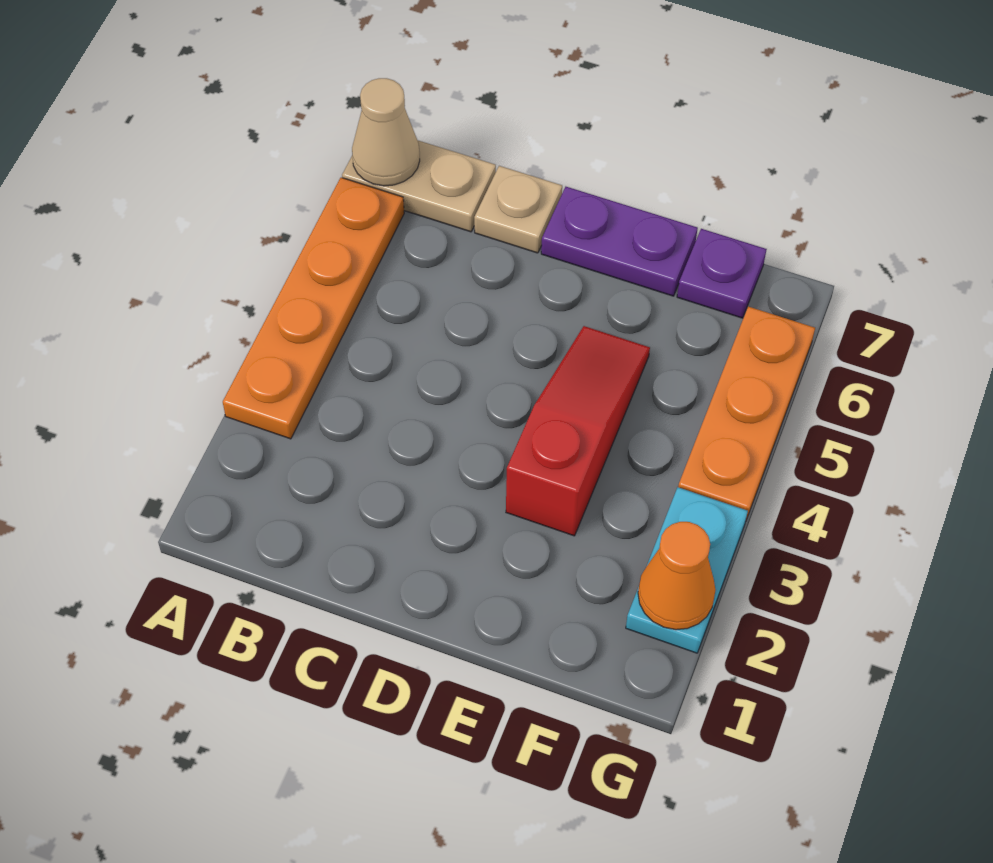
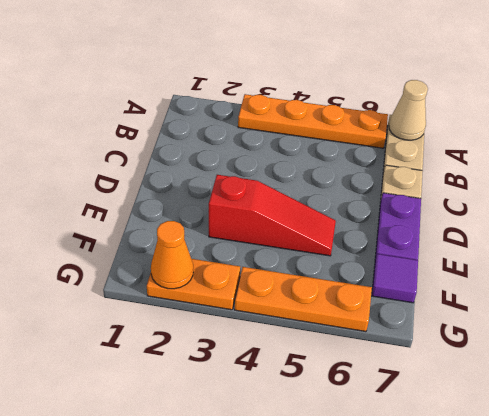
purple plate F7 level 1 -> purple tile F7 level 1
cyan plate G2:G3 level 1 -> orange plate G2:G3 level 1

